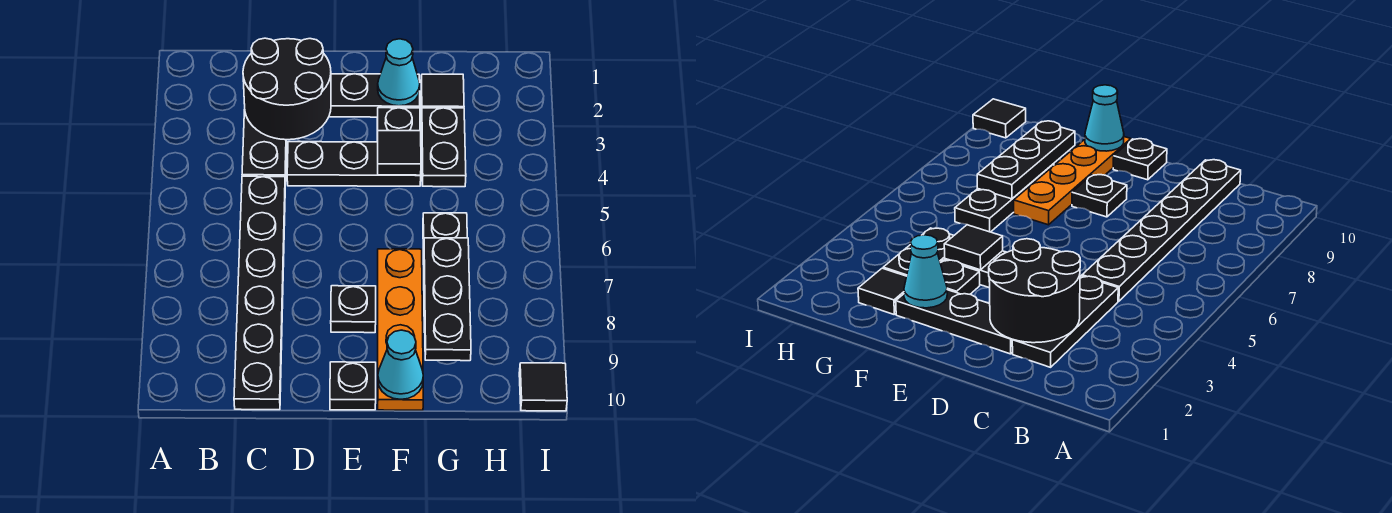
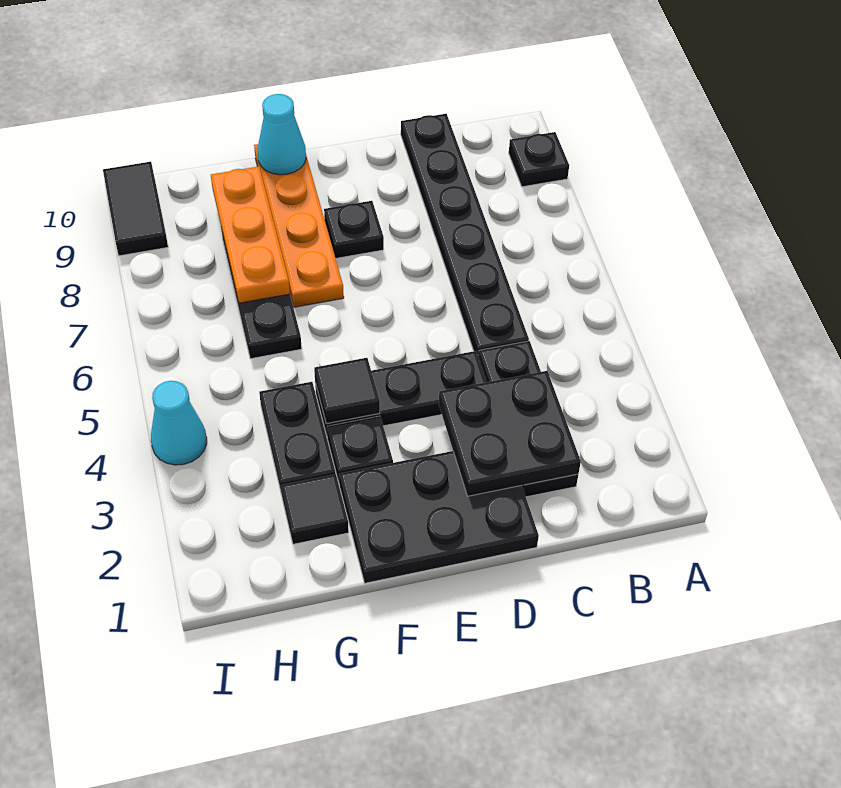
black round brick C2:D3 level 2 -> black plate C2:D3 level 2
black plate D2:F2 level 1 -> black plate D1:F2 level 1
black plate E10 level 1 -> black plate A9 level 1
cyan cone F2 level 2 -> cyan cone I4 level 1
black plate G7:G9 level 2 -> orange plate G7:G9 level 2
black tile I10 level 1 -> black tile I9:I10 level 1

